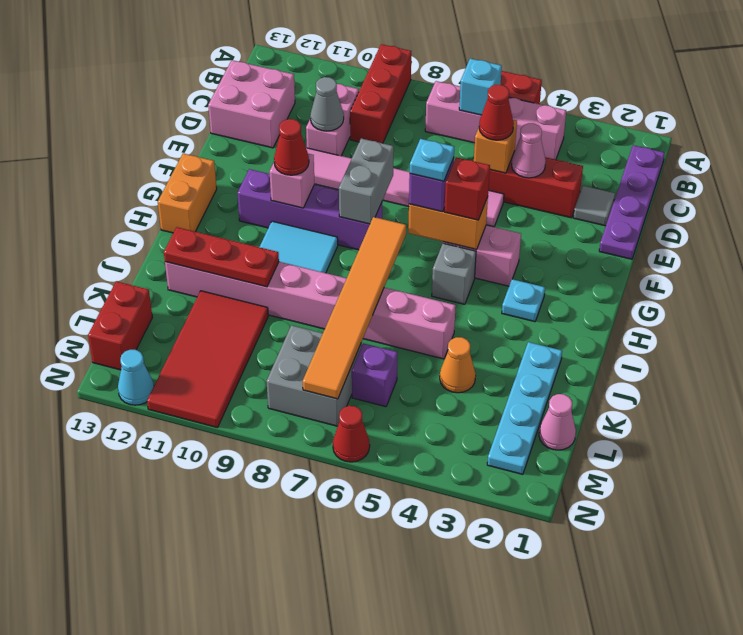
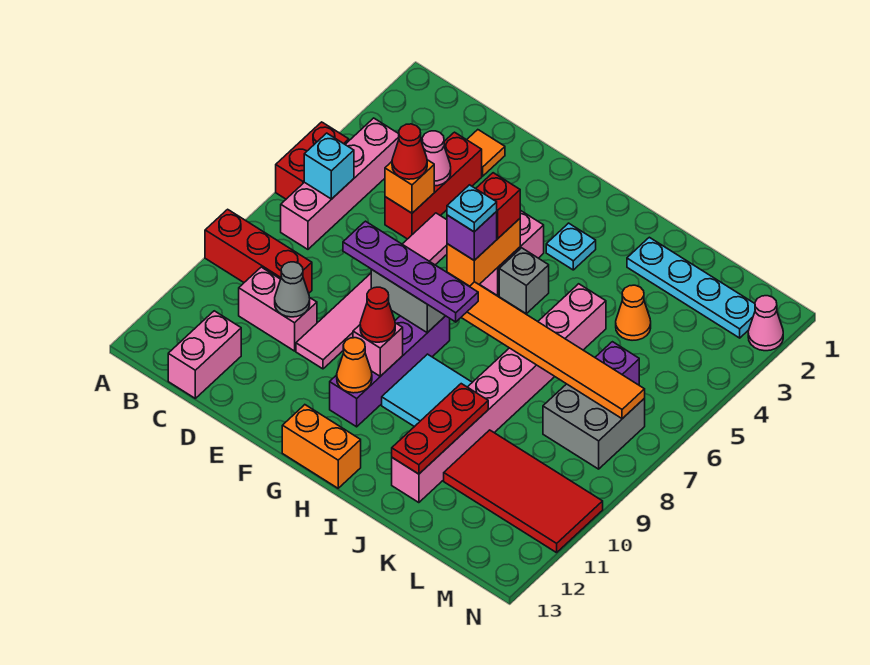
purple plate B1:E1 level 1 -> purple plate E8:H8 level 3
pink brick C12:D13 level 1 -> pink brick C12:C13 level 1
grey tile D2 level 1 -> orange tile D2 level 1
none -> orange cone G11 level 2
pink cone L1 level 1 -> pink cone N2 level 1
red brick L13:M13 level 1 -> none
red cone N6 level 1 -> none
cyan cone N12 level 1 -> none

